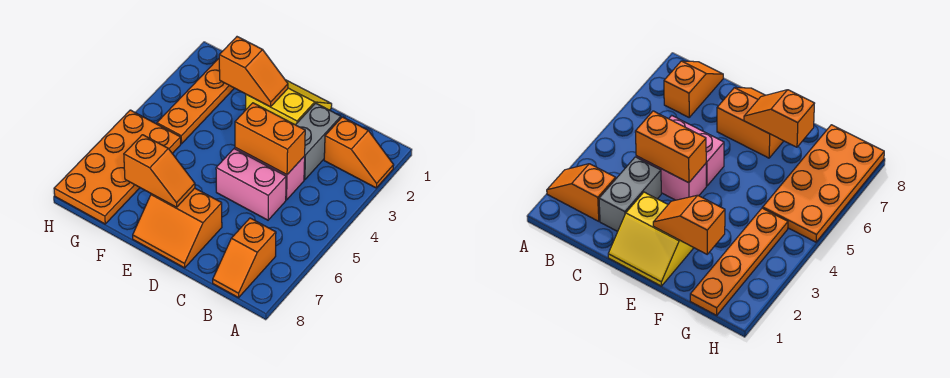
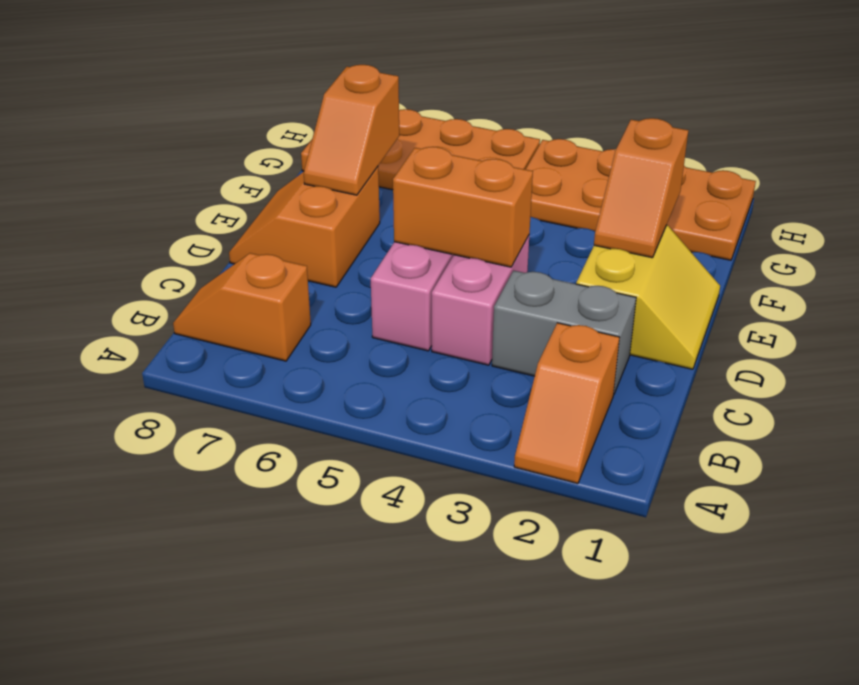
orange brick C4:D4 level 2 -> orange brick D4:D5 level 2
orange plate G1:G4 level 1 -> orange plate G1:H4 level 1

